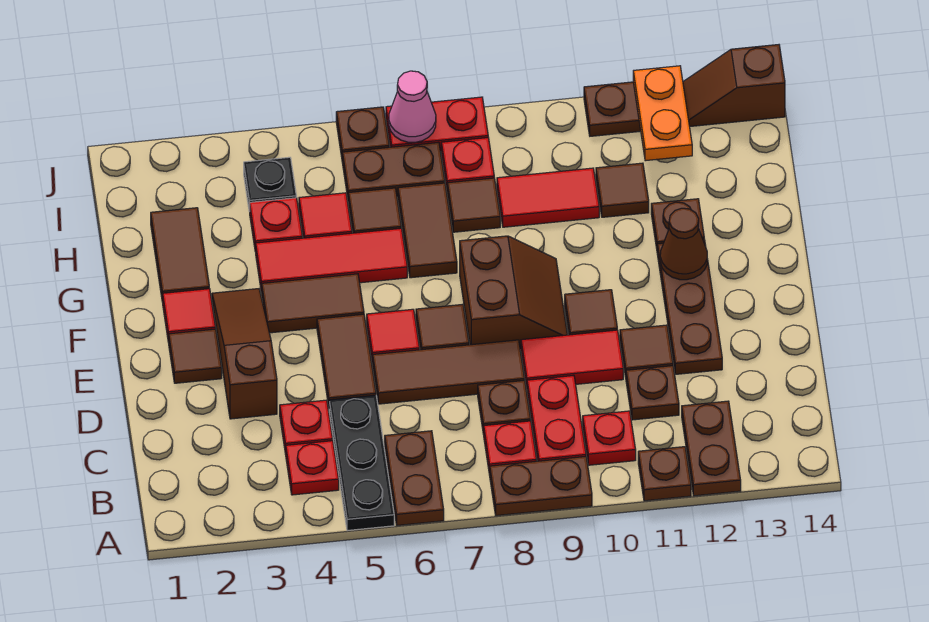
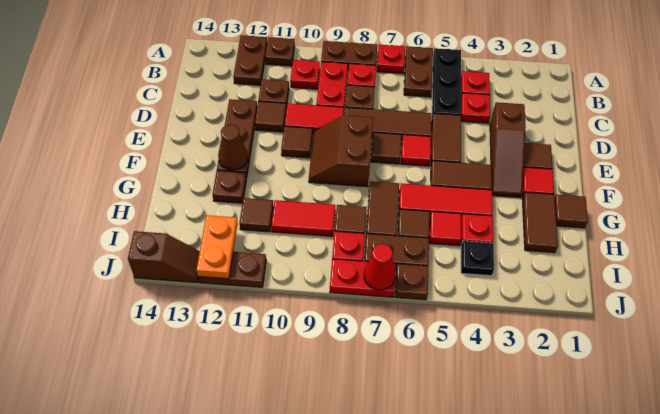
none -> red plate A7 level 1
none -> brown tile G1 level 1
pink cone J7 level 2 -> red cone J7 level 2

